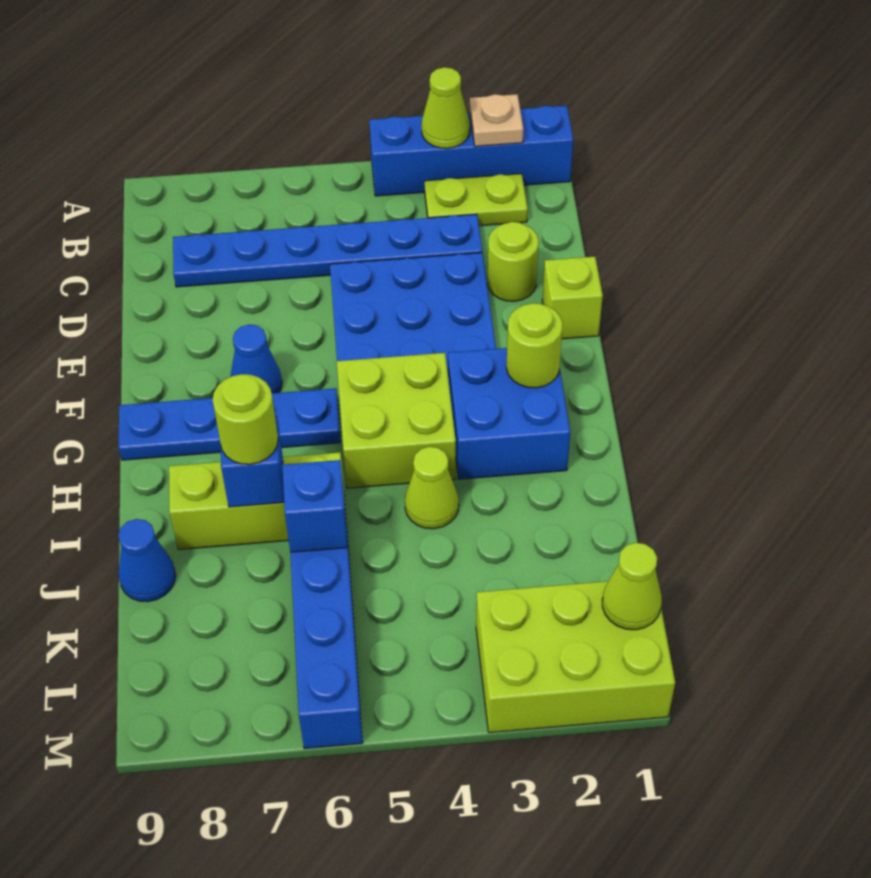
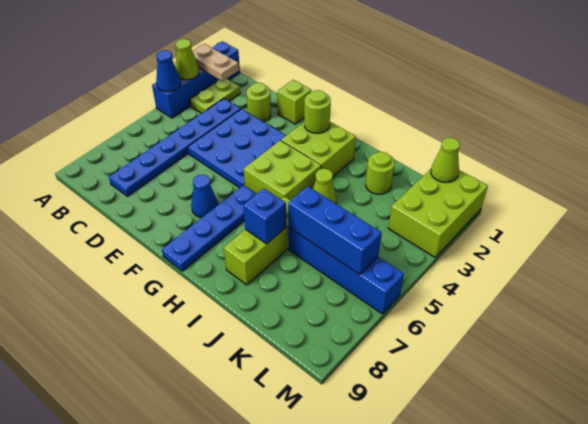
tan plate A2 level 2 -> tan plate A2:B2 level 2
blue brick G2:H3 level 1 -> lime brick G2:H3 level 1
lime round brick I7 level 3 -> lime round brick J2 level 1
blue brick J6 level 2 -> blue brick J6:L6 level 2
blue cone J9 level 1 -> blue cone A4 level 2

